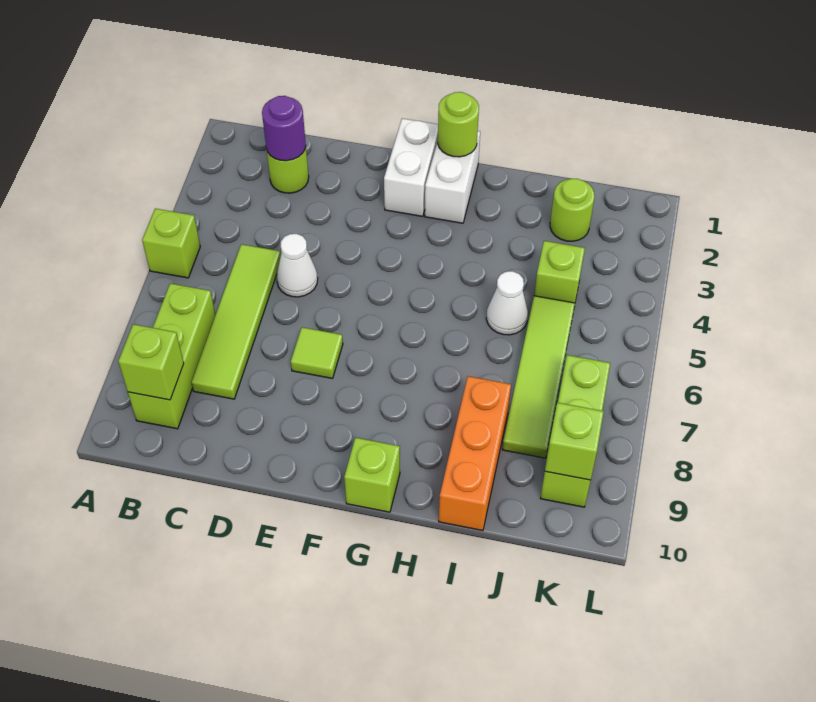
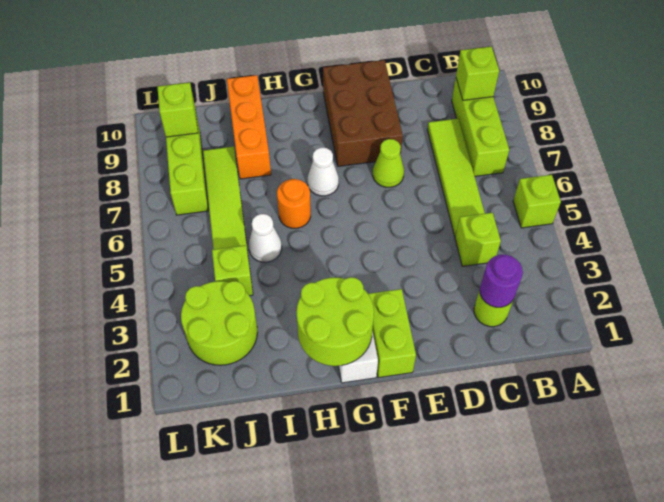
white cone D5 level 1 -> white cone G7 level 1
lime tile E7 level 1 -> lime cone E7 level 1
none -> brown brick E8:F10 level 1
white brick F1:F2 level 1 -> lime brick F1:F2 level 1
lime round brick G1 level 2 -> lime round brick G1:H2 level 2
lime brick G10 level 1 -> lime brick C4 level 1
none -> orange round brick H6 level 1
lime round brick J2 level 1 -> lime round brick J2:K3 level 1

